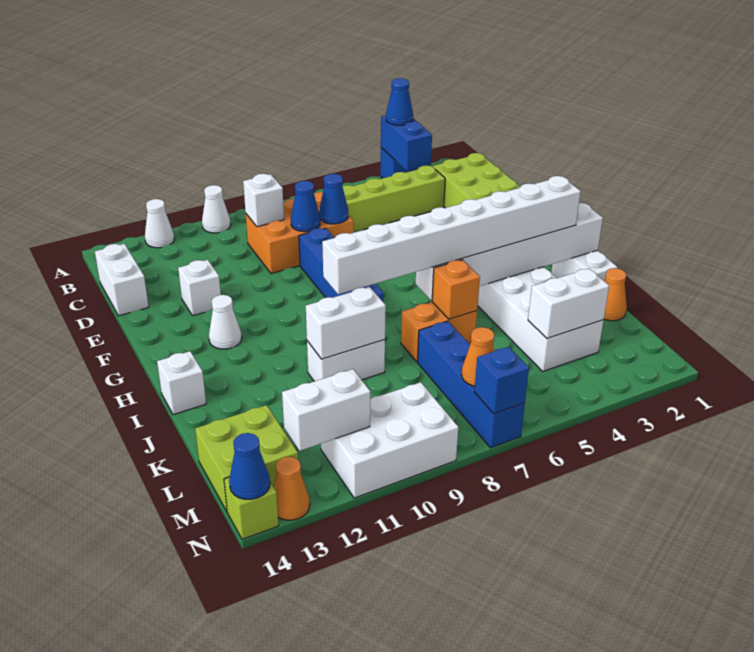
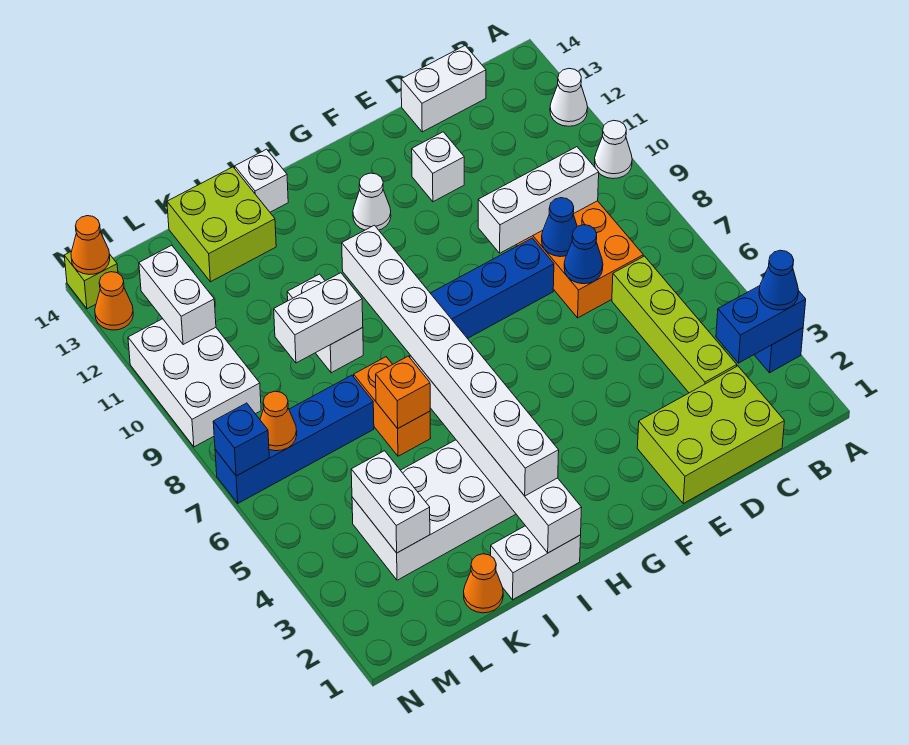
white brick C9 level 2 -> white brick C9:E9 level 2
white brick J9:J10 level 2 -> white brick J9:K9 level 2
lime brick L13:M14 level 1 -> lime brick J13:K14 level 1
blue cone N14 level 2 -> orange cone N14 level 2

